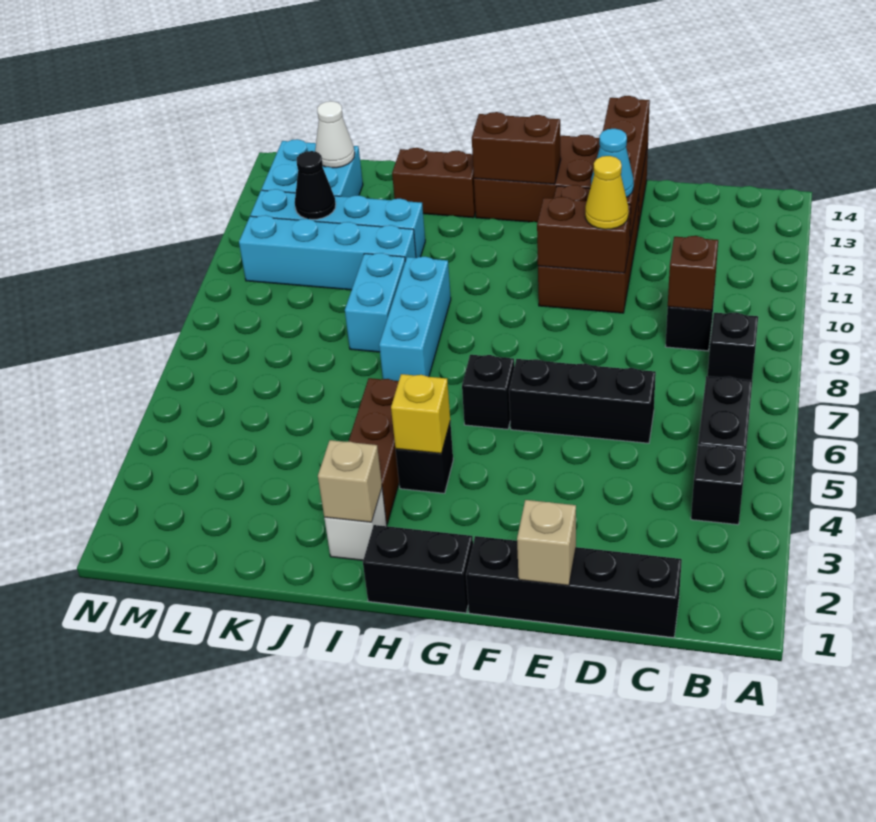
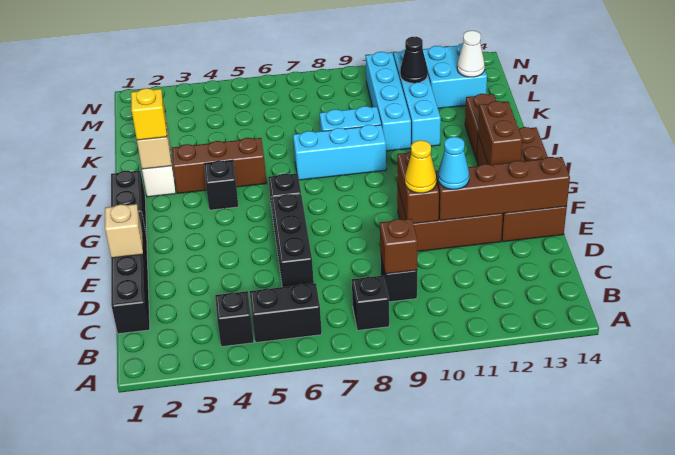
yellow brick H4 level 2 -> yellow brick I2 level 3

